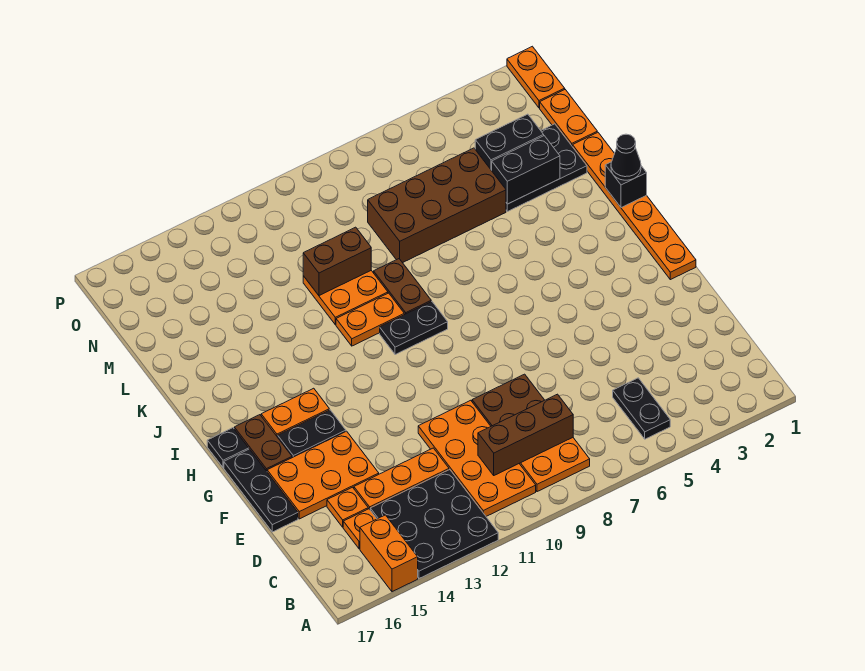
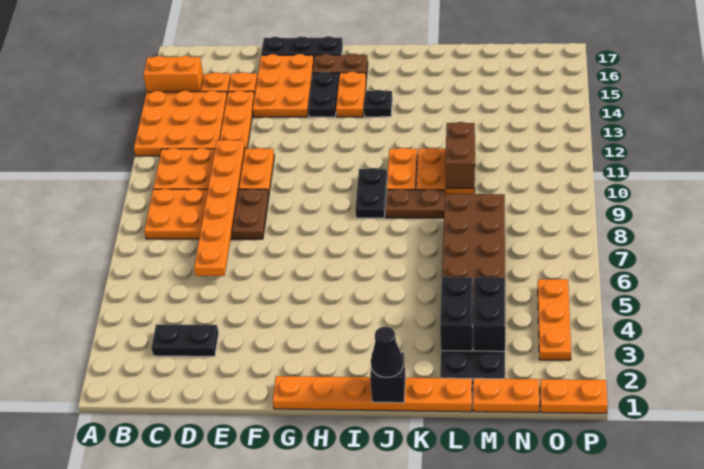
black plate A12:C14 level 1 -> orange plate A12:C14 level 1
black plate B5:C5 level 1 -> black plate C3:D3 level 1
brown brick C8:C10 level 2 -> none
none -> orange plate D6:D11 level 2
black plate H17 level 1 -> black plate I14 level 1
none -> orange plate O3:O5 level 1

